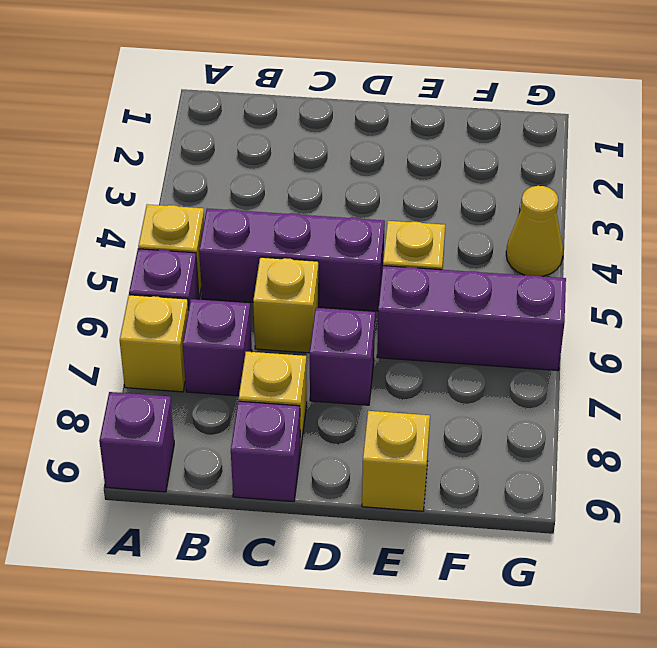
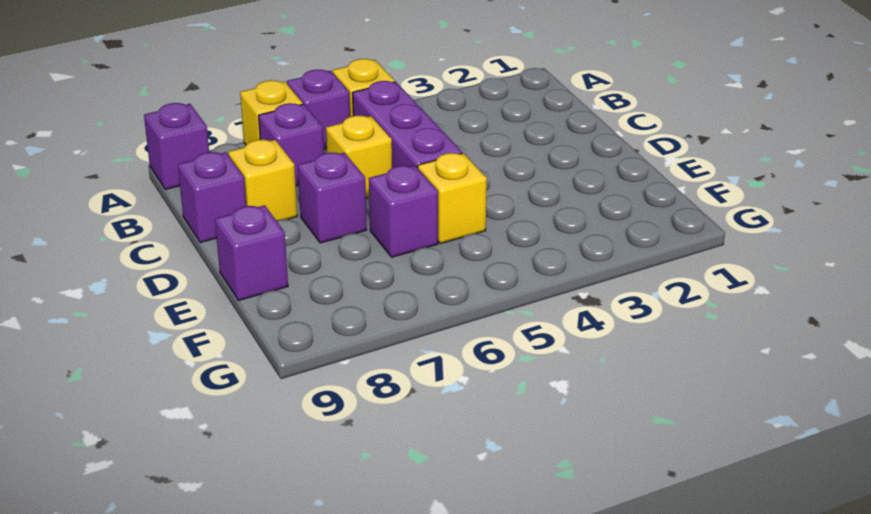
purple brick E6:G6 level 1 -> purple brick E6 level 1
yellow brick E9 level 1 -> purple brick E9 level 1
yellow cone G4 level 1 -> none

